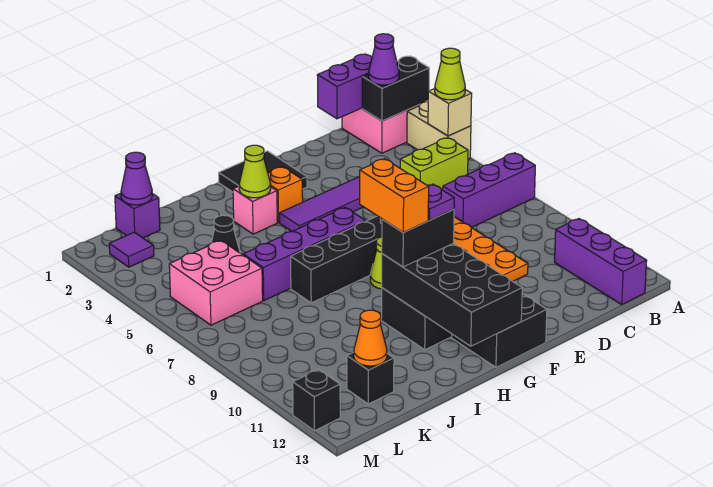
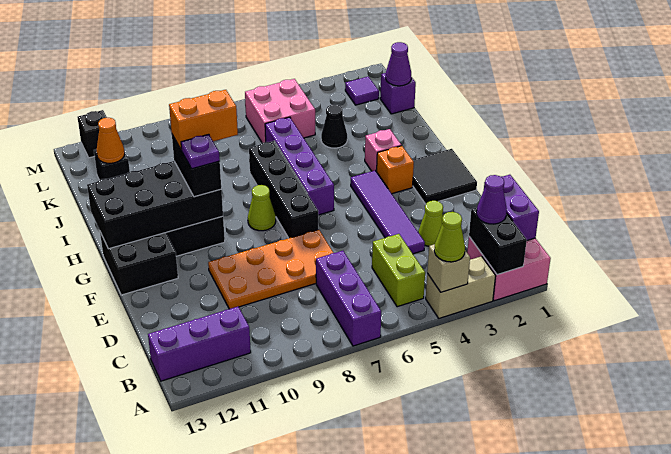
lime cone H3 level 2 -> lime cone D3 level 1

